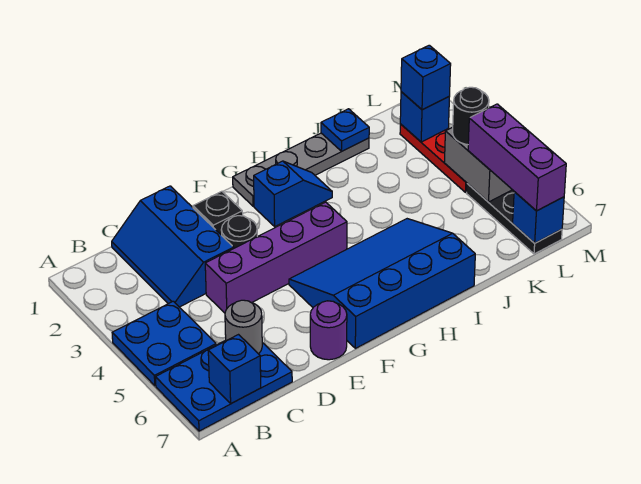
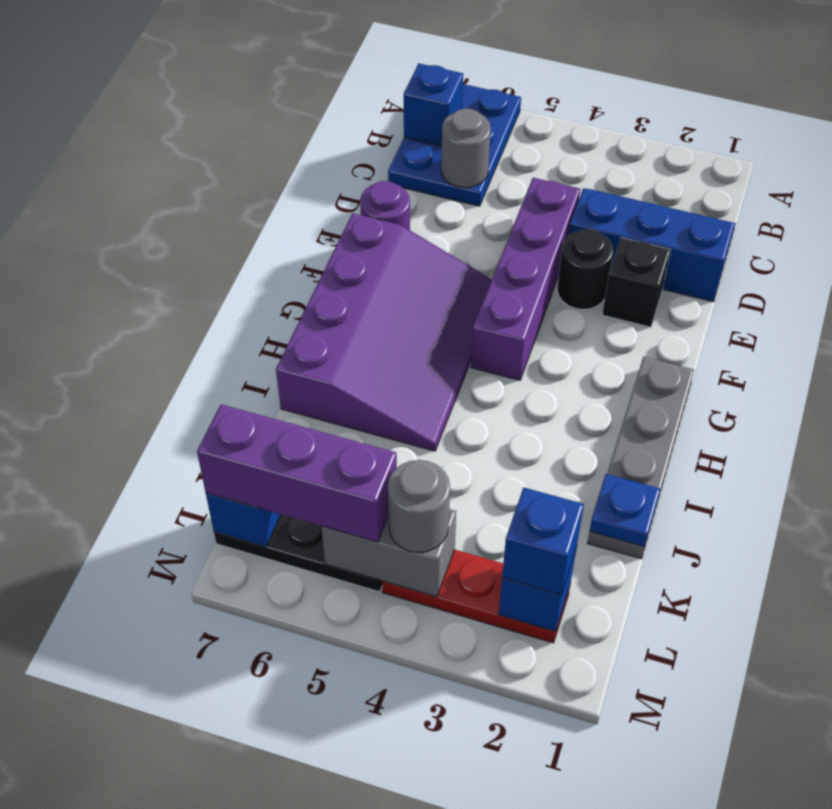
blue plate A4:B5 level 1 -> none
blue slope F5:I7 level 1 top 7 -> purple slope F5:I7 level 1 top 7
blue slope G2:H2 level 1 top G -> none
black round brick L4 level 3 -> grey round brick L4 level 3

